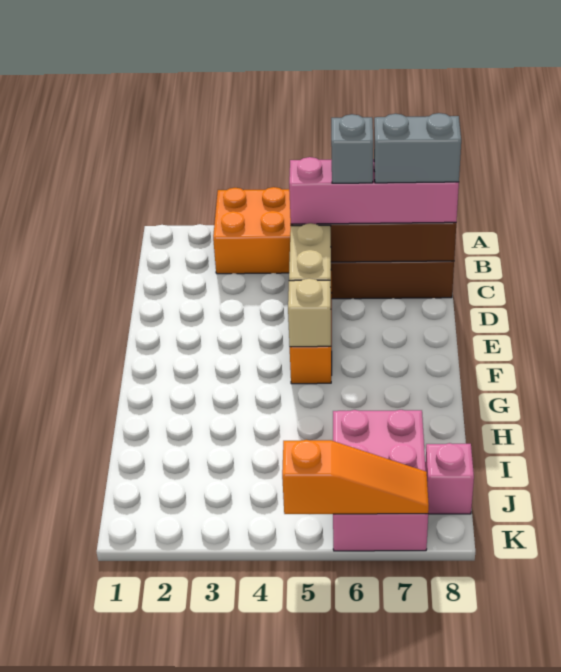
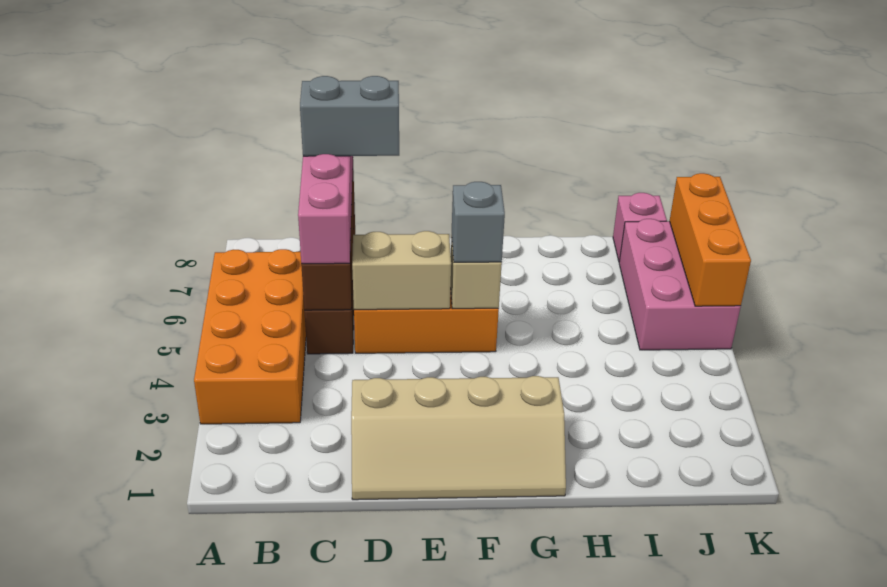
grey brick C6 level 4 -> grey brick F5 level 3
grey brick C7:C8 level 4 -> grey brick C7:D7 level 4
none -> tan slope D1:G2 level 1 top 2
pink brick I6:K7 level 1 -> pink brick J5:K7 level 1
orange slope K5:K7 level 2 top 5 -> orange brick K5:K7 level 2

